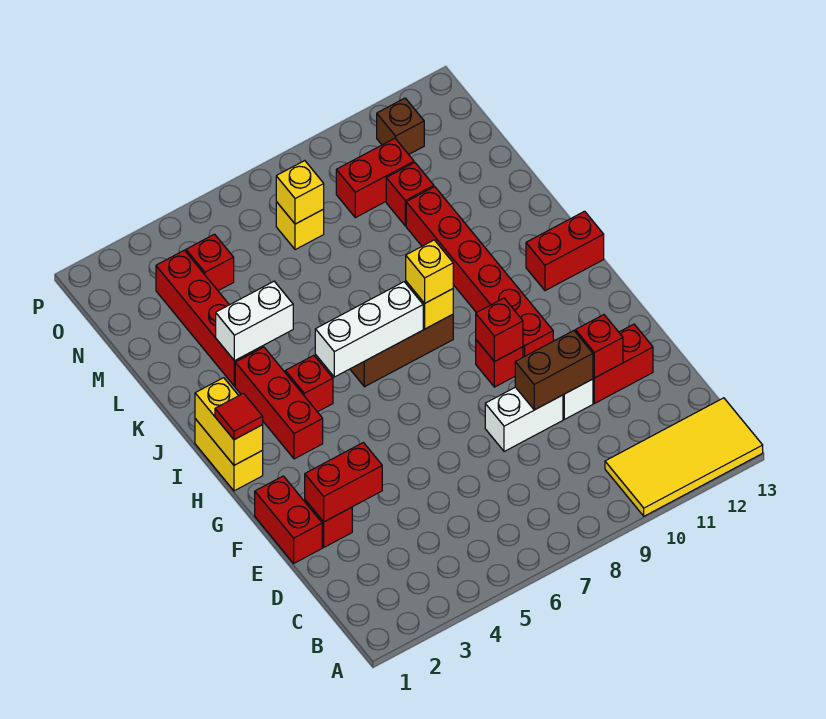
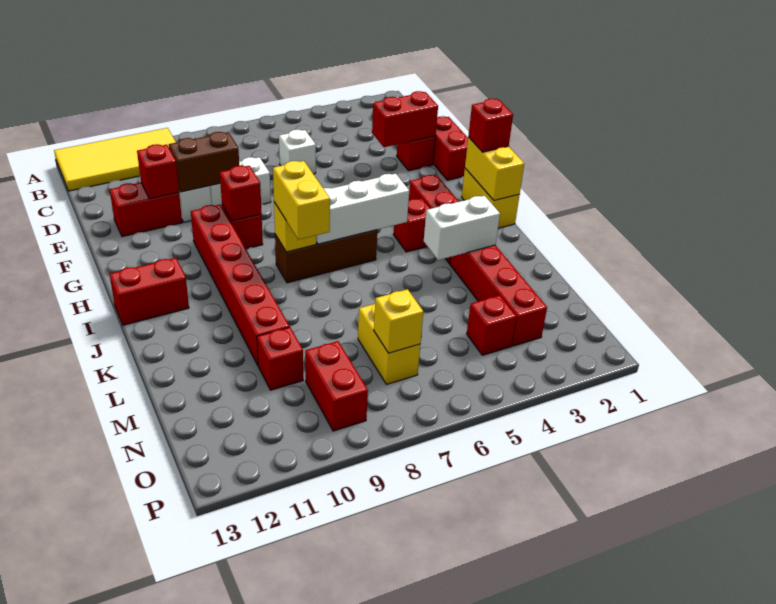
none -> white brick D6 level 1
red tile H1 level 3 -> red brick H1 level 3
yellow brick I8 level 3 -> yellow brick I8:J8 level 3
yellow brick N7 level 1 -> yellow brick M7:N7 level 1
red brick N9:N10 level 1 -> red brick N9:O9 level 1
brown brick O11 level 1 -> none

